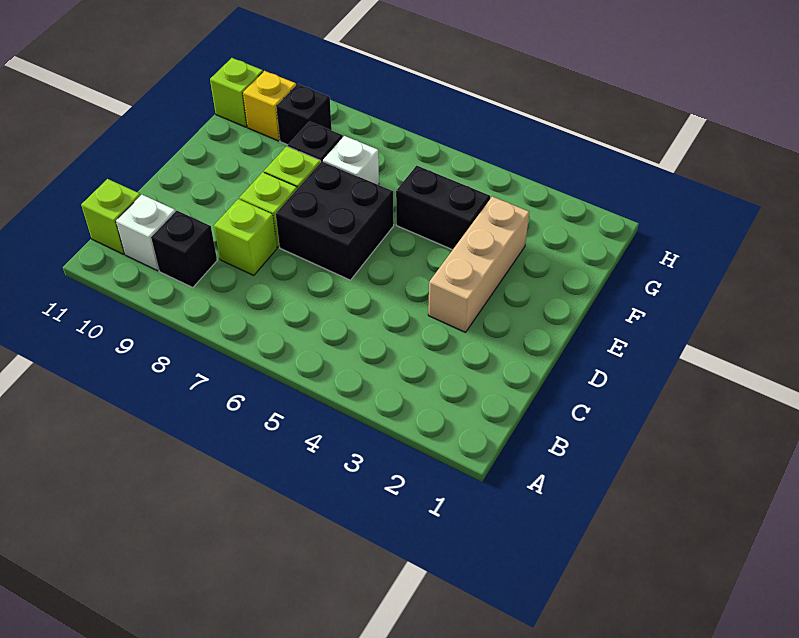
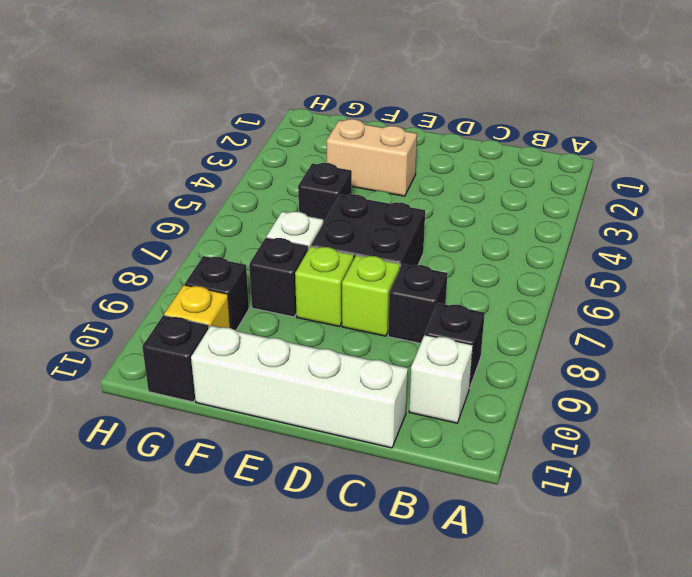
lime brick B11 level 1 -> none
lime brick C8 level 1 -> black brick C8 level 1
none -> white brick C11:F11 level 1
tan brick D3:F3 level 1 -> tan brick E3:F3 level 1
black brick F4:F5 level 1 -> black brick F5 level 1
lime brick G11 level 1 -> black brick G11 level 1

